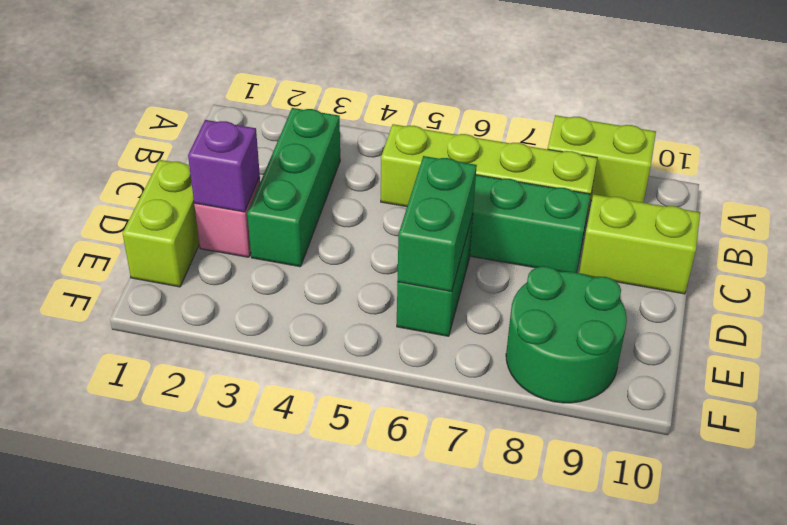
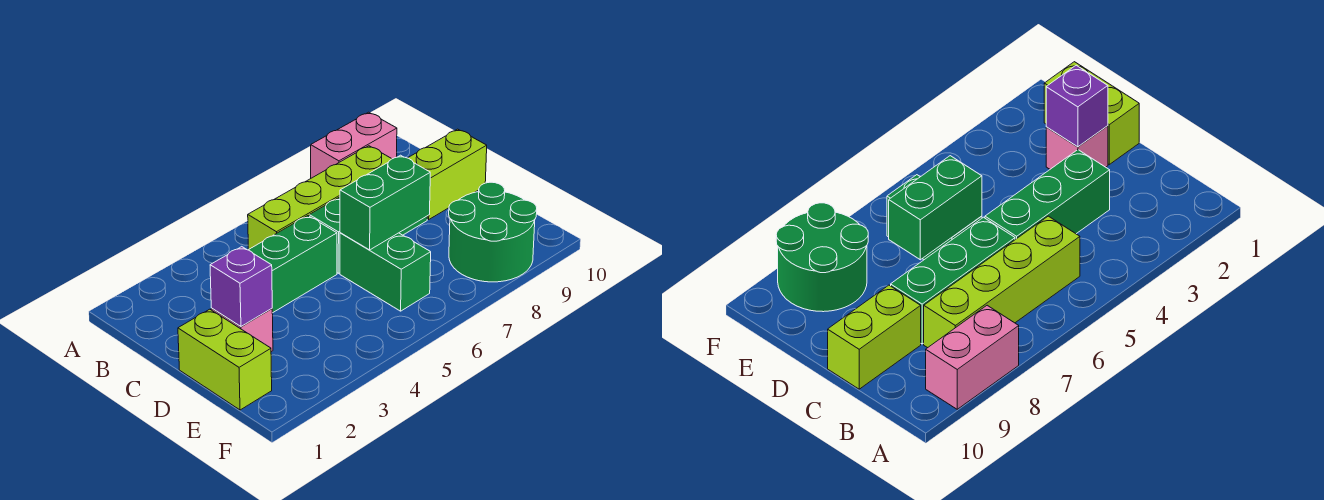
lime brick A8:A9 level 1 -> pink brick A8:A9 level 1
green brick B3:D3 level 1 -> green brick C3:C5 level 1
green brick D6:E6 level 2 -> green brick D6:D7 level 2

